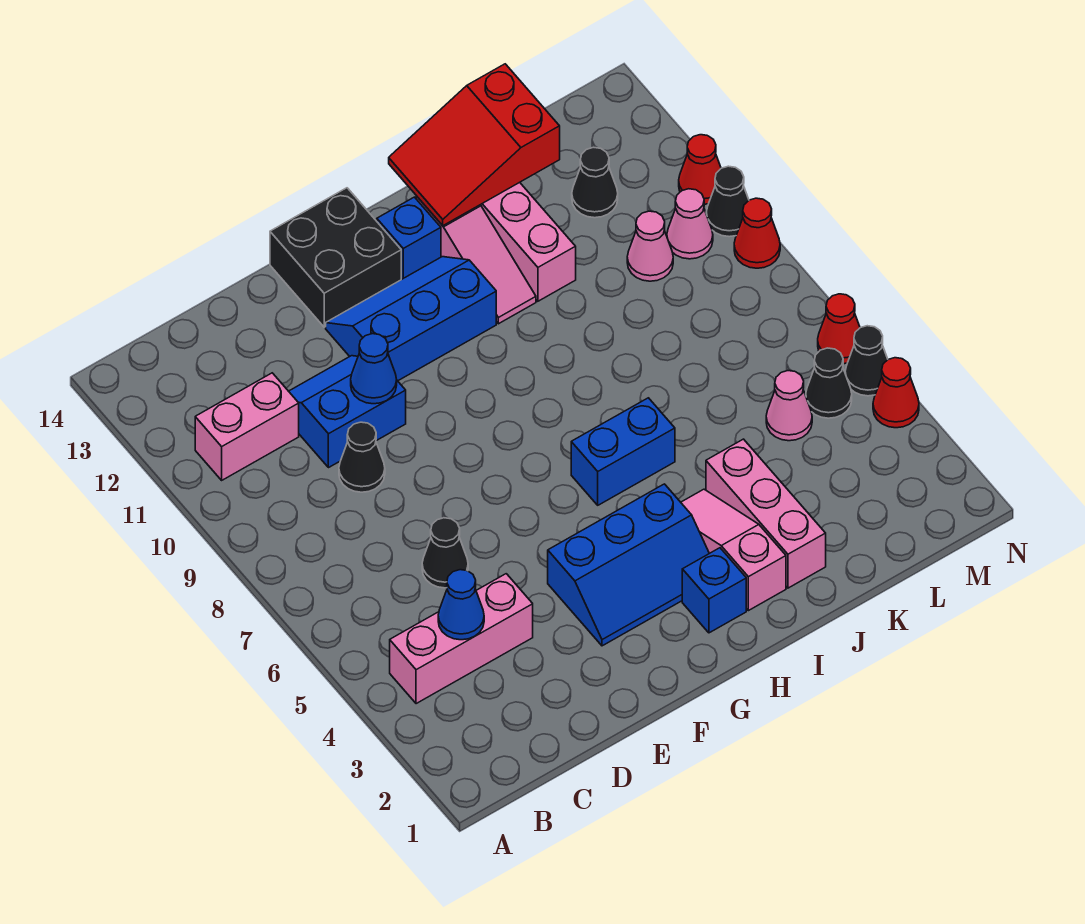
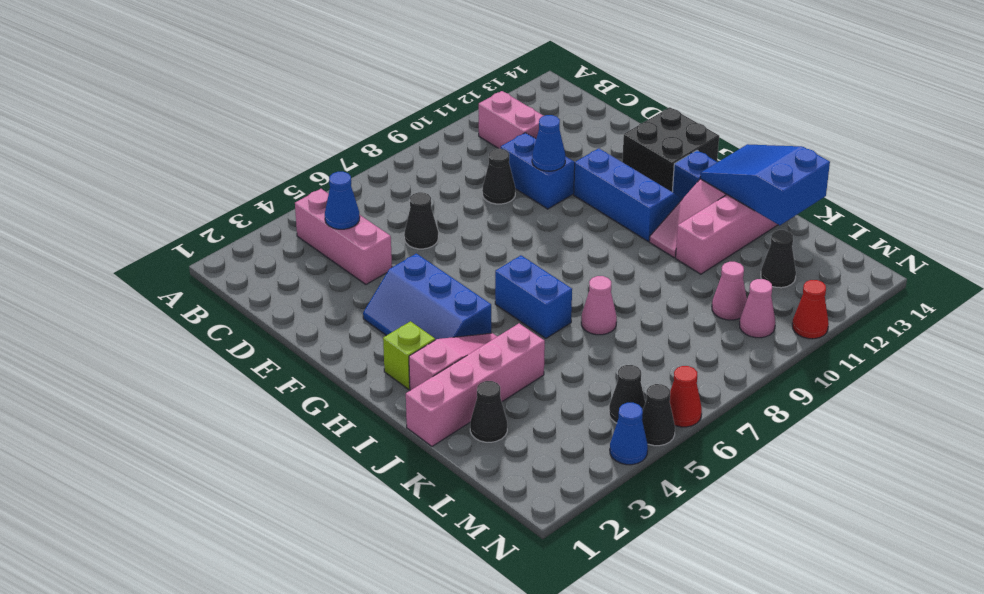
blue brick H2 level 1 -> lime brick H2 level 1
red slope I13:K14 level 2 top K -> blue slope I13:K14 level 2 top K
pink brick J2:J4 level 1 -> pink brick J1:J4 level 1
pink cone L5 level 1 -> pink cone J7 level 1
red cone N4 level 1 -> blue cone N4 level 1
red cone N9 level 1 -> none
black cone N10 level 1 -> black cone K2 level 1

